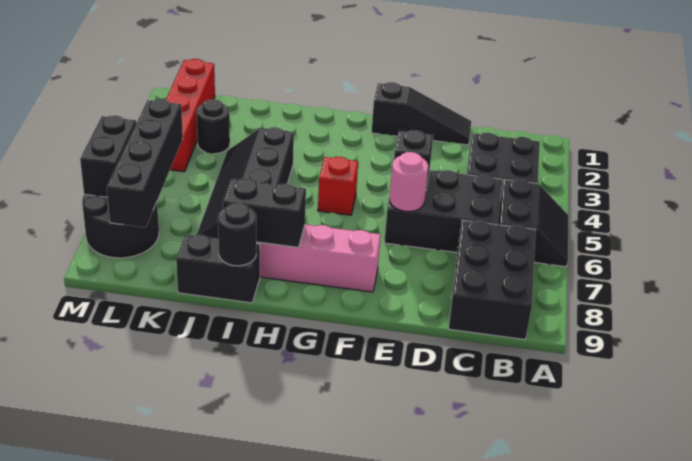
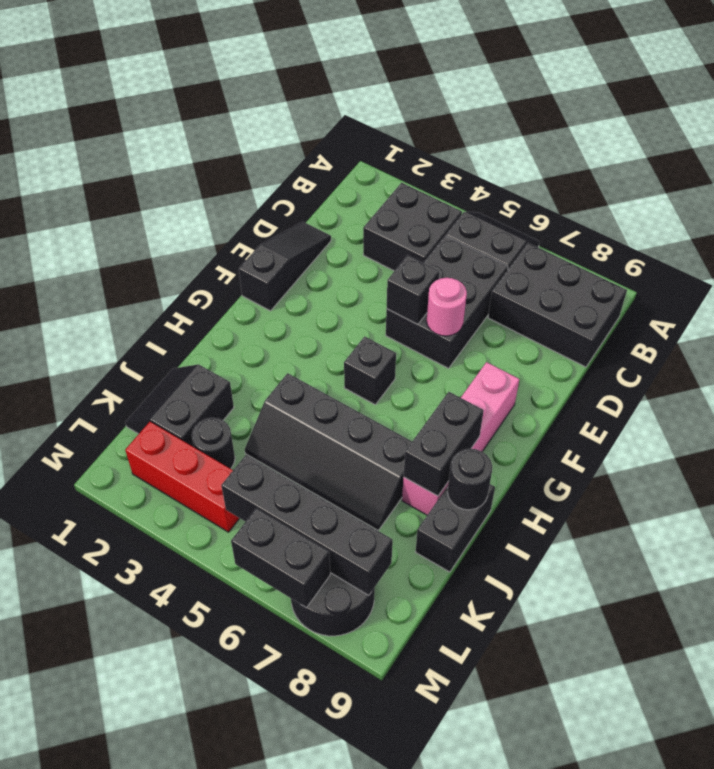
red brick G5 level 1 -> black brick G5 level 1
none -> black slope J1:K2 level 1 top 2
red brick L1:L4 level 1 -> red brick L2:L4 level 1

